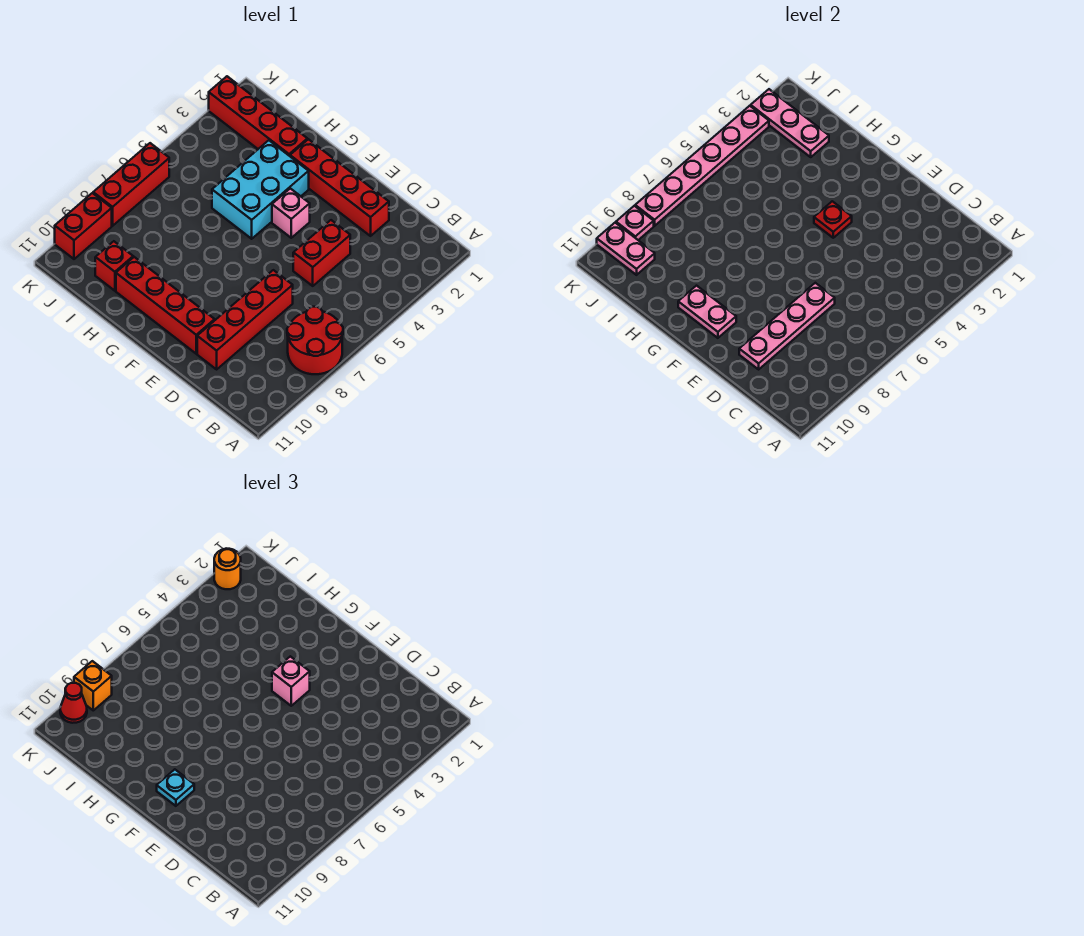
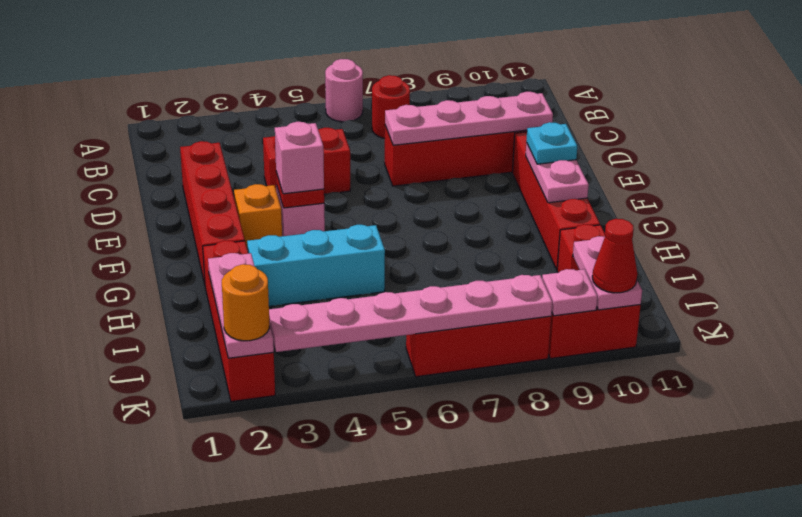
none -> pink round brick A6 level 1
red round brick A7:B8 level 1 -> red round brick B7 level 1
cyan brick G3:H5 level 1 -> cyan brick H3:H5 level 1
orange brick K9 level 3 -> orange brick F3 level 1

